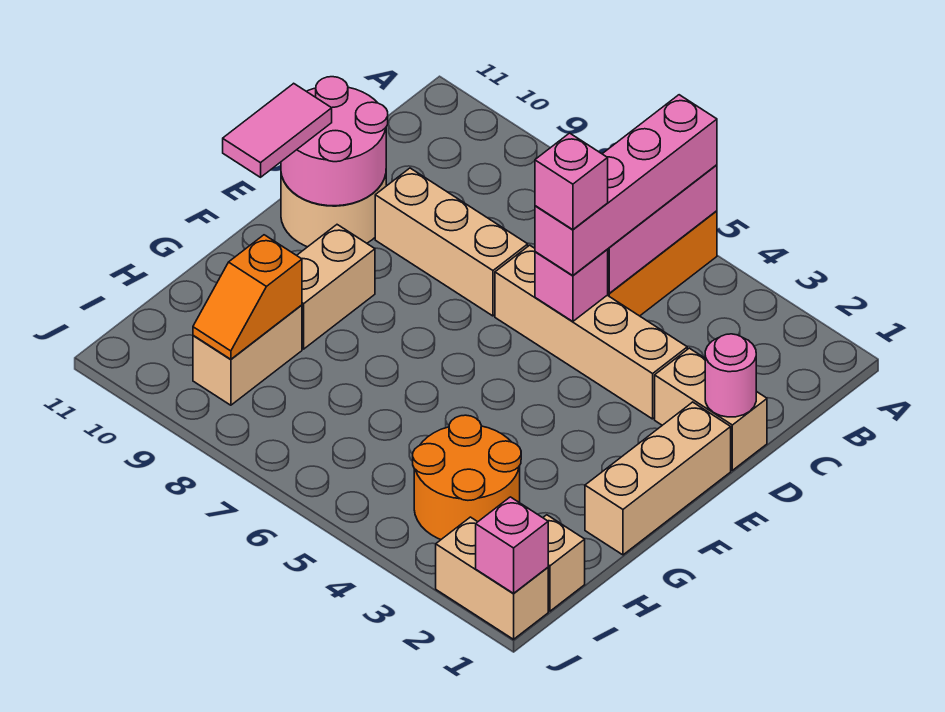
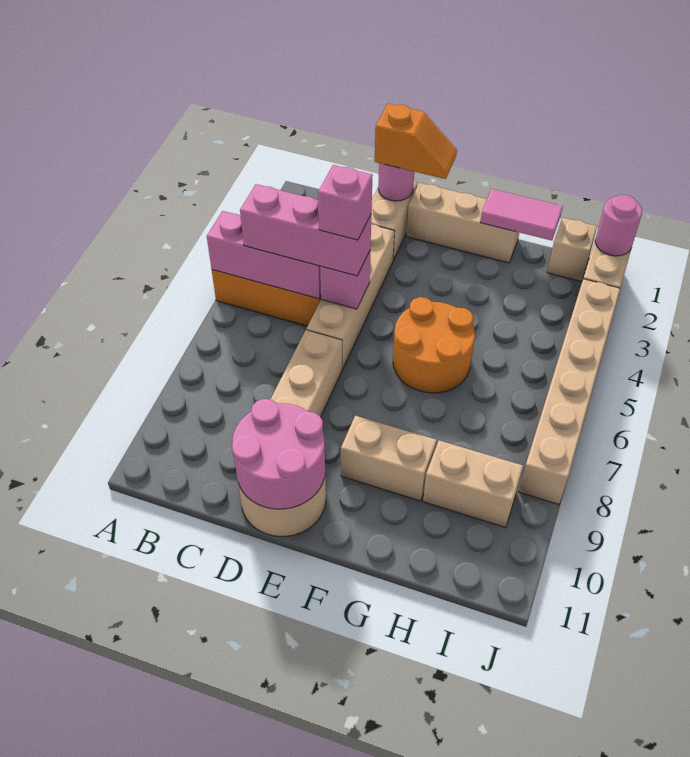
pink brick A5:D5 level 3 -> pink brick B5:D5 level 3
pink tile E11:F11 level 3 -> pink tile G1:H1 level 2
orange round brick H3:I4 level 1 -> orange round brick F5:G6 level 1
orange slope H9:I9 level 2 top H -> orange slope D1:E1 level 3 top D
pink brick J1 level 2 -> pink round brick J1 level 2
none -> tan brick J3:J8 level 1

